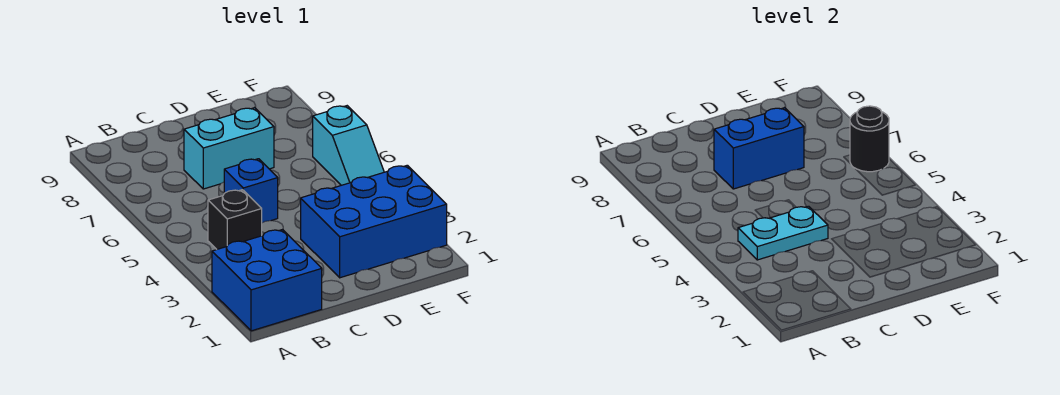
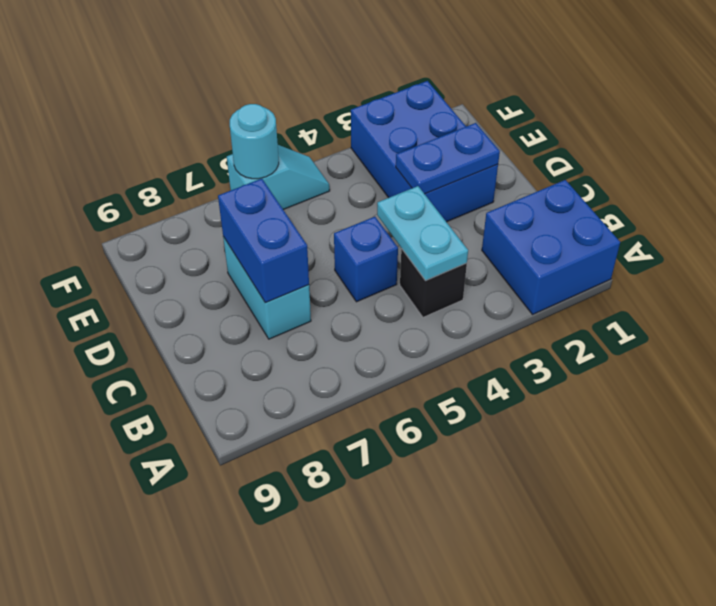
none -> blue plate D2:D3 level 2
black round brick F6 level 2 -> cyan round brick F6 level 2

